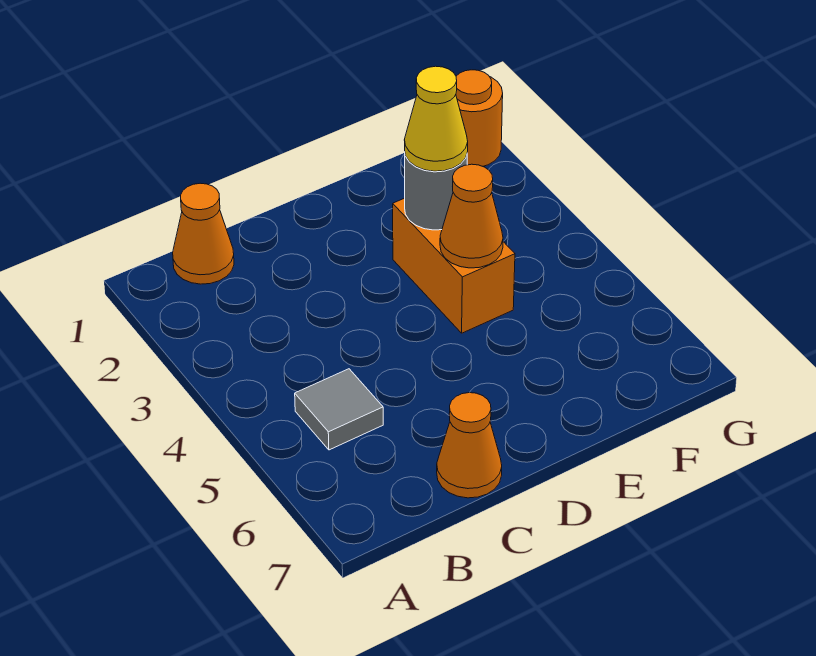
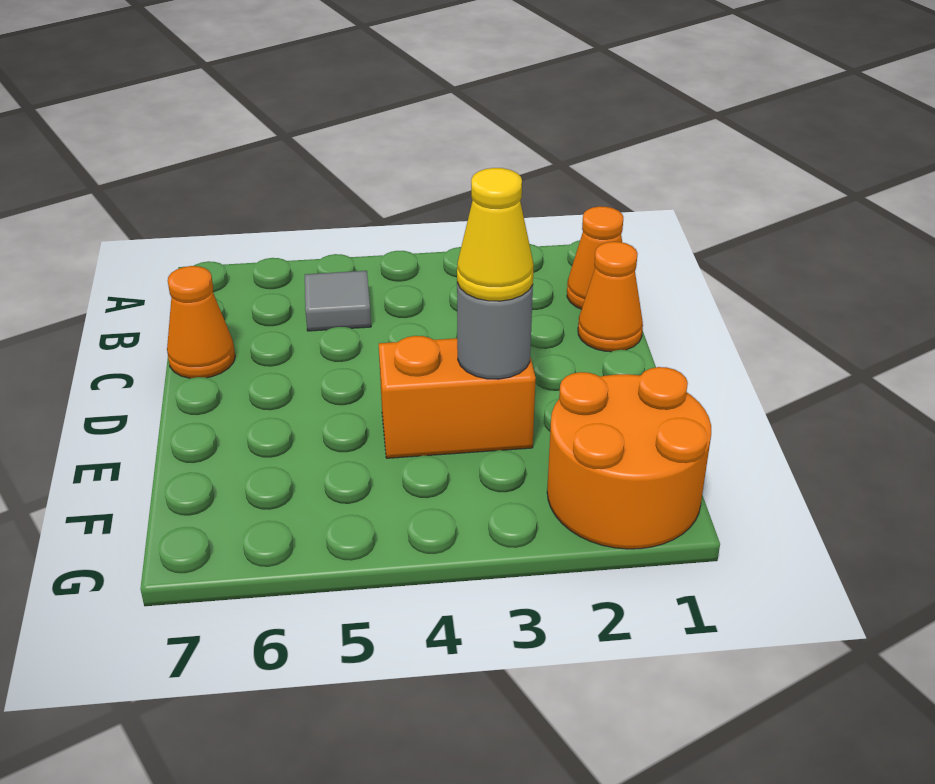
orange cone E4 level 2 -> orange cone C1 level 1
orange round brick G1 level 1 -> orange round brick F1:G2 level 1

